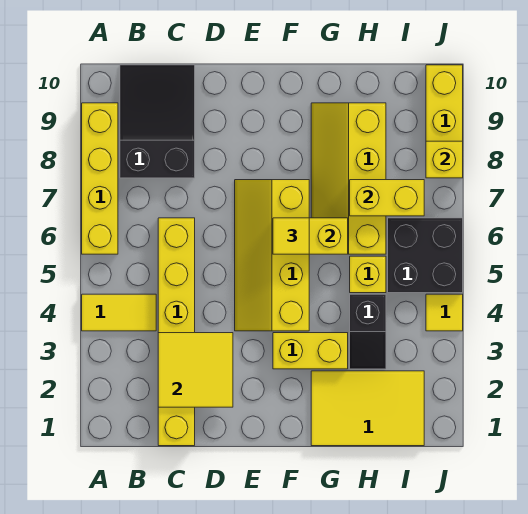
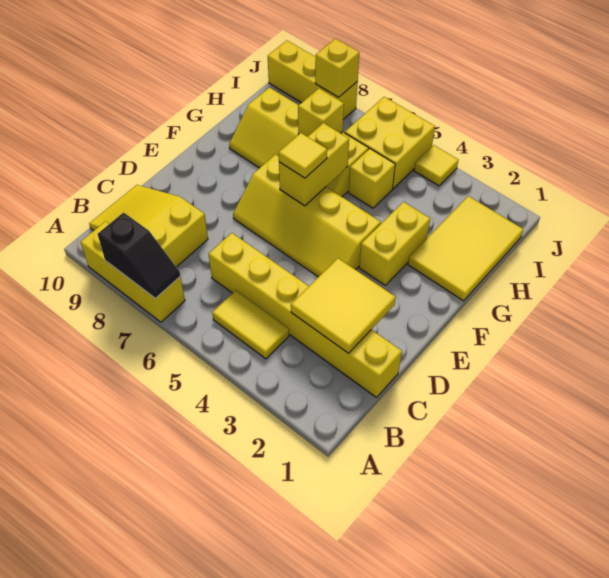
yellow tile A4:B4 level 1 -> yellow tile B4:B5 level 1
yellow brick A6:A9 level 1 -> yellow brick A7:A9 level 1
black slope B8:C10 level 1 top 8 -> yellow slope B8:C10 level 1 top 8
black slope H3:H4 level 1 top 4 -> black slope A7:A8 level 2 top 8
yellow brick H7:I7 level 2 -> yellow brick H7 level 2
black brick I5:J6 level 1 -> yellow brick I5:J6 level 1

